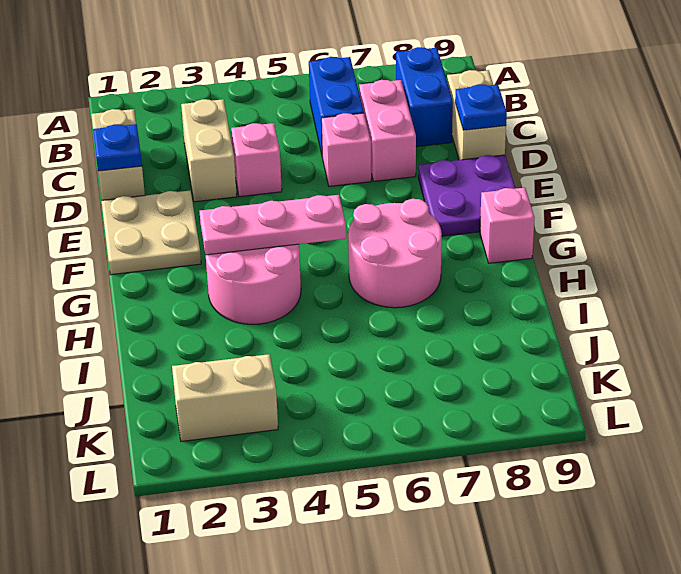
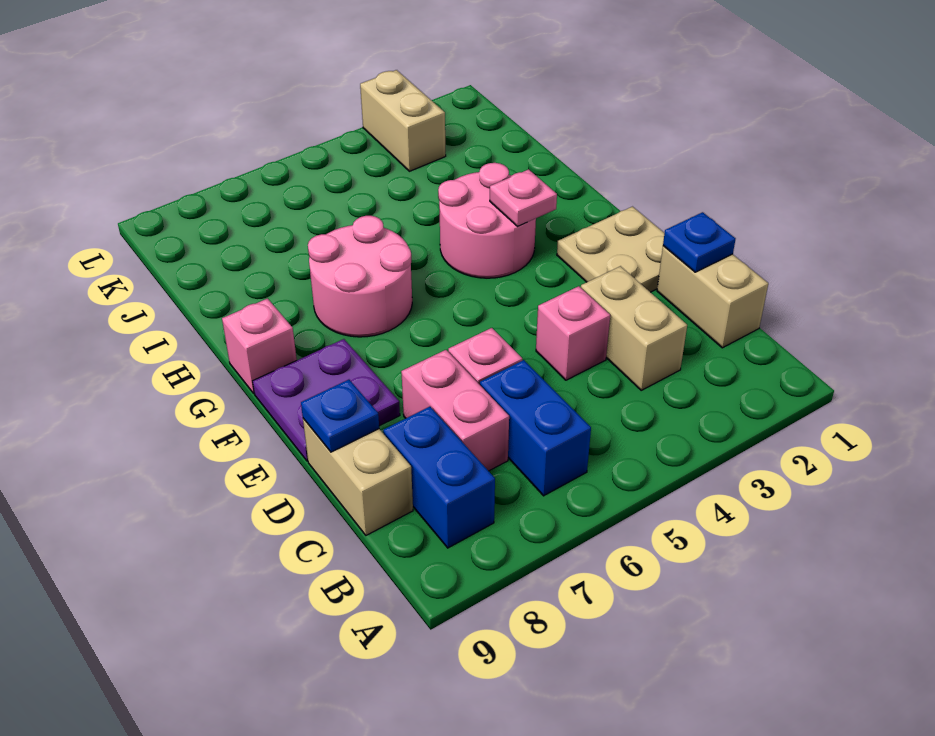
pink plate G3:G5 level 2 -> pink plate G3 level 2
tan brick K2:K3 level 1 -> tan brick K3:L3 level 1

